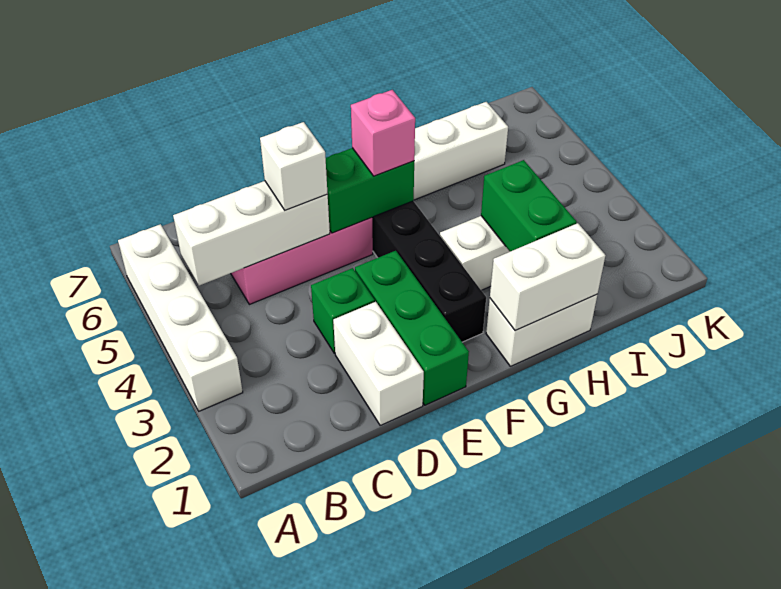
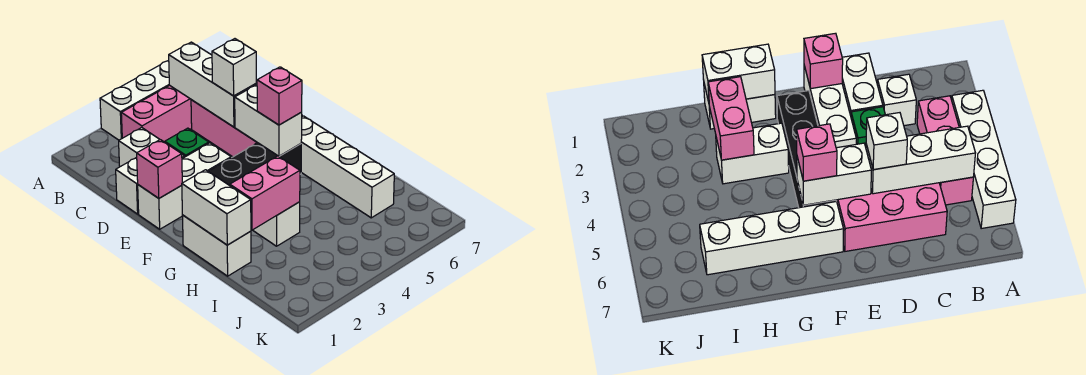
none -> pink brick B3:B5 level 1
none -> white brick C2 level 1
green brick E1:E3 level 1 -> white brick E1:E3 level 1
none -> pink brick E1 level 2
green brick E5:F5 level 2 -> white brick E5:F5 level 2
green brick H2:H3 level 2 -> pink brick H2:H3 level 2

